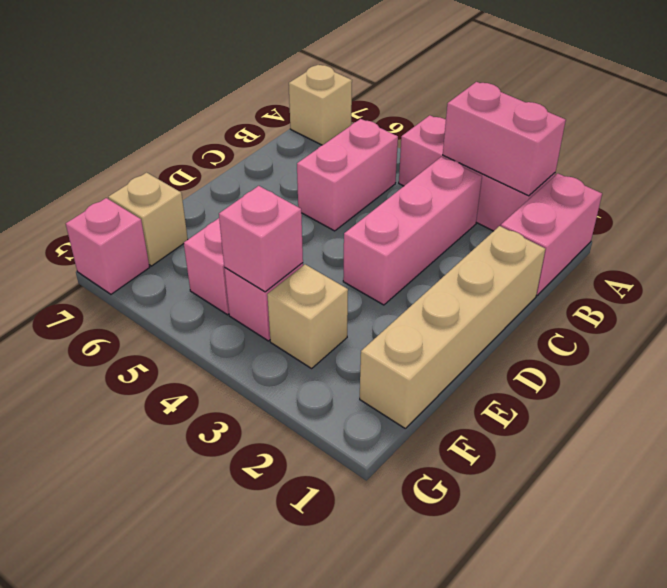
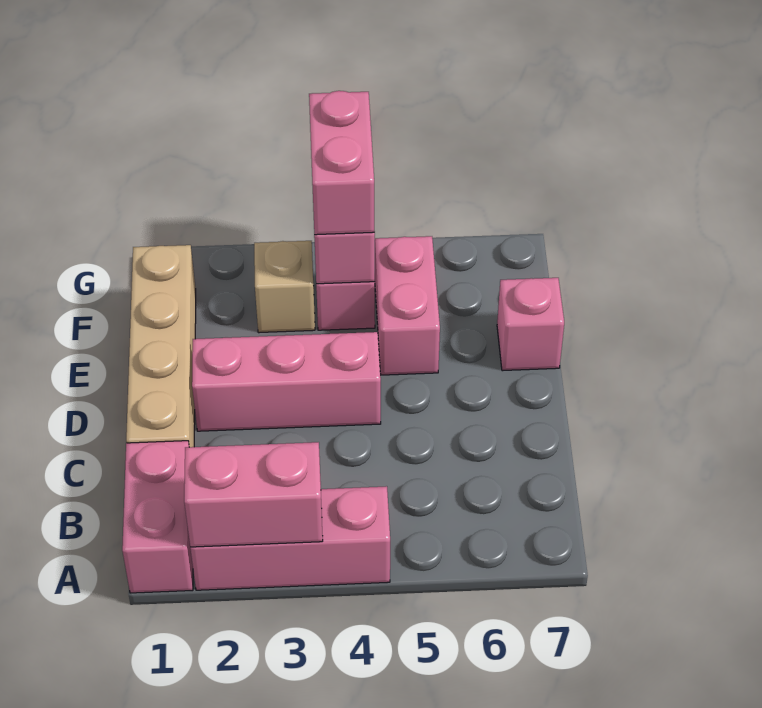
tan brick A7 level 1 -> none
pink brick B3:D3 level 1 -> pink brick D2:D4 level 1
pink brick B5:C5 level 1 -> pink brick F4:G4 level 3
tan brick F7 level 1 -> none
pink brick G7 level 1 -> pink brick E7 level 1

